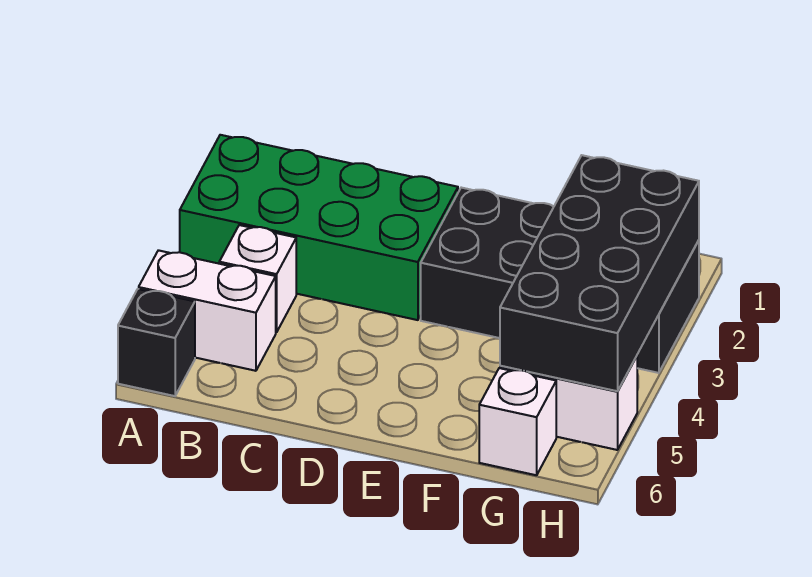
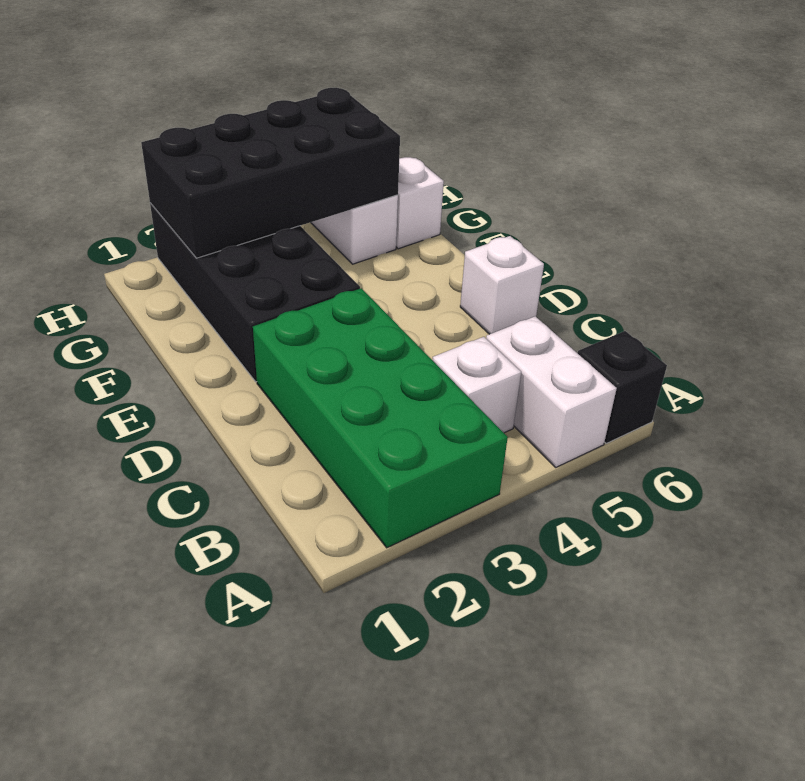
none -> white brick D6 level 1

